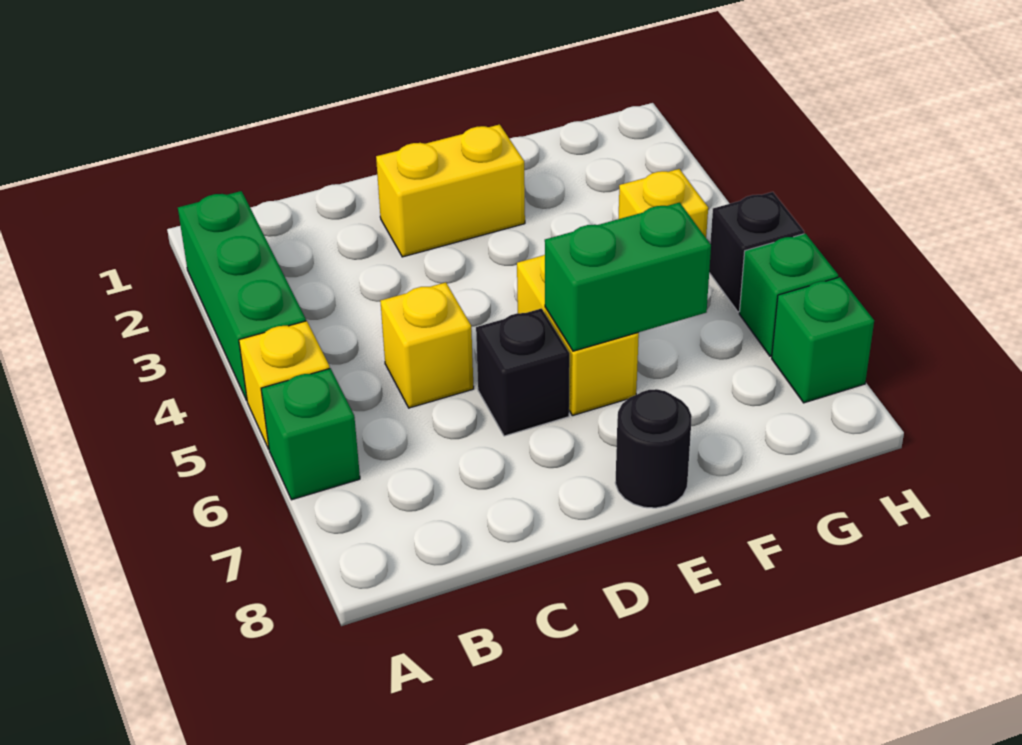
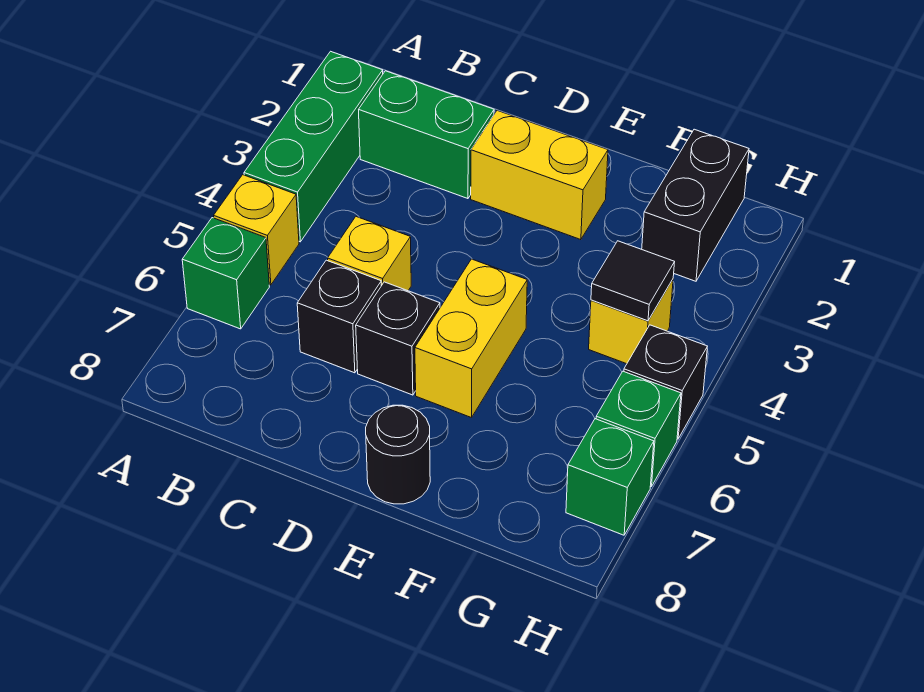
none -> black brick C6 level 1
green brick E6:F6 level 2 -> green brick B2:C2 level 1
none -> black brick G1:G2 level 1
none -> black tile G4 level 2

